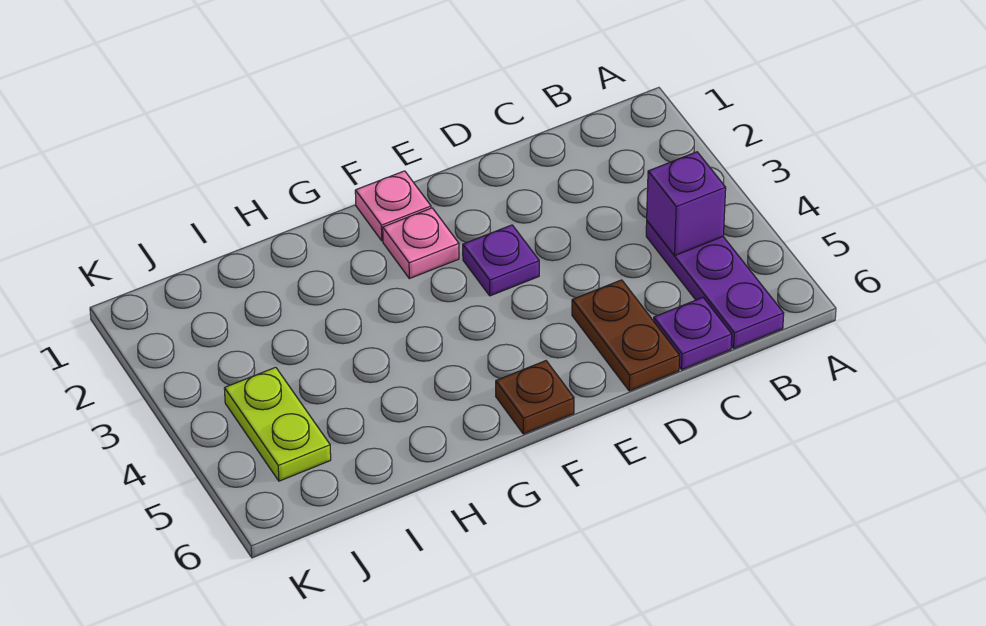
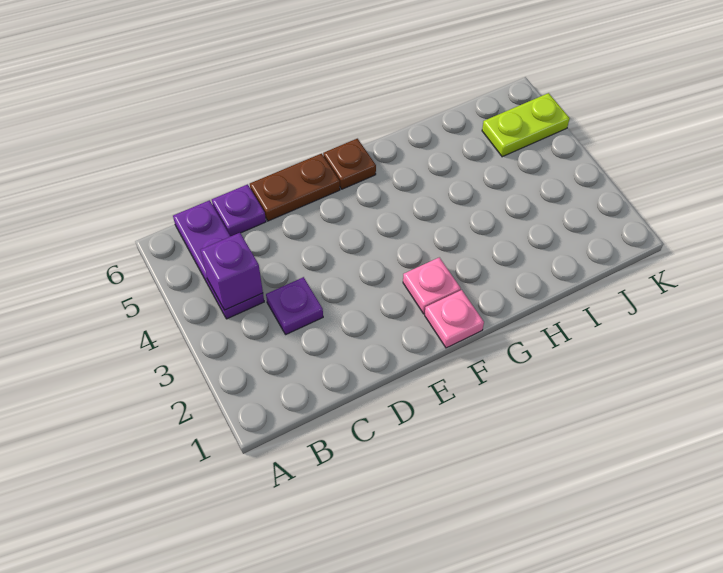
brown plate D5:D6 level 1 -> brown plate D6:E6 level 1
purple plate E3 level 1 -> purple plate C3 level 1
lime plate J4:J5 level 1 -> lime plate J5:K5 level 1

